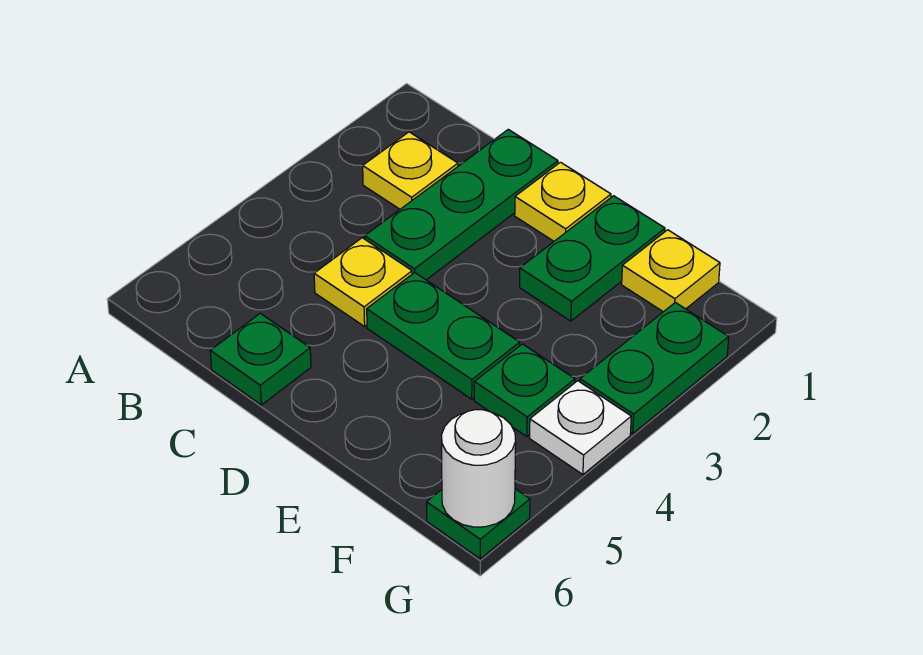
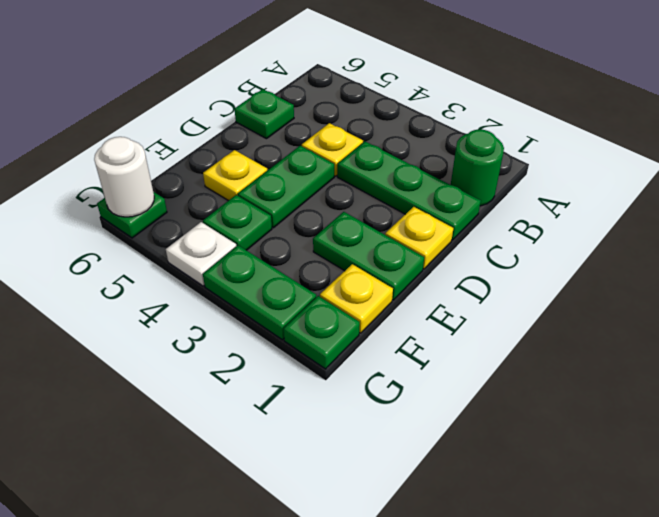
none -> green round brick B1 level 1
yellow plate B2 level 1 -> yellow plate E5 level 1
none -> green plate G1 level 1

